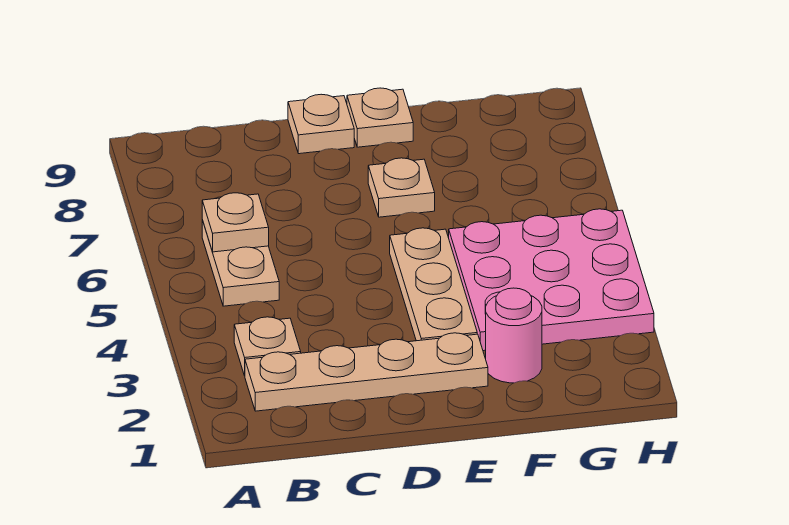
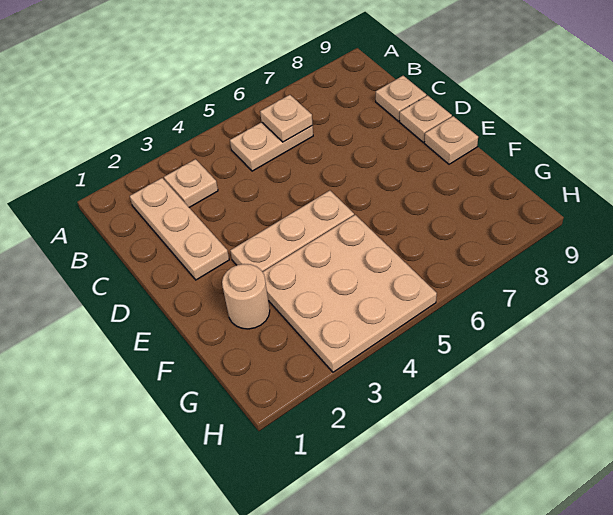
tan plate B2:E2 level 1 -> tan plate B2:D2 level 1
tan plate E7 level 1 -> tan plate C9 level 1
pink round brick F2 level 1 -> tan round brick F2 level 1
pink plate F3:H5 level 1 -> tan plate F3:H5 level 1

